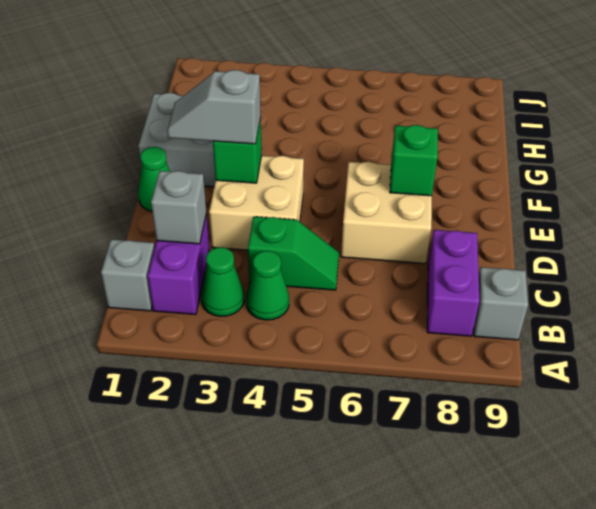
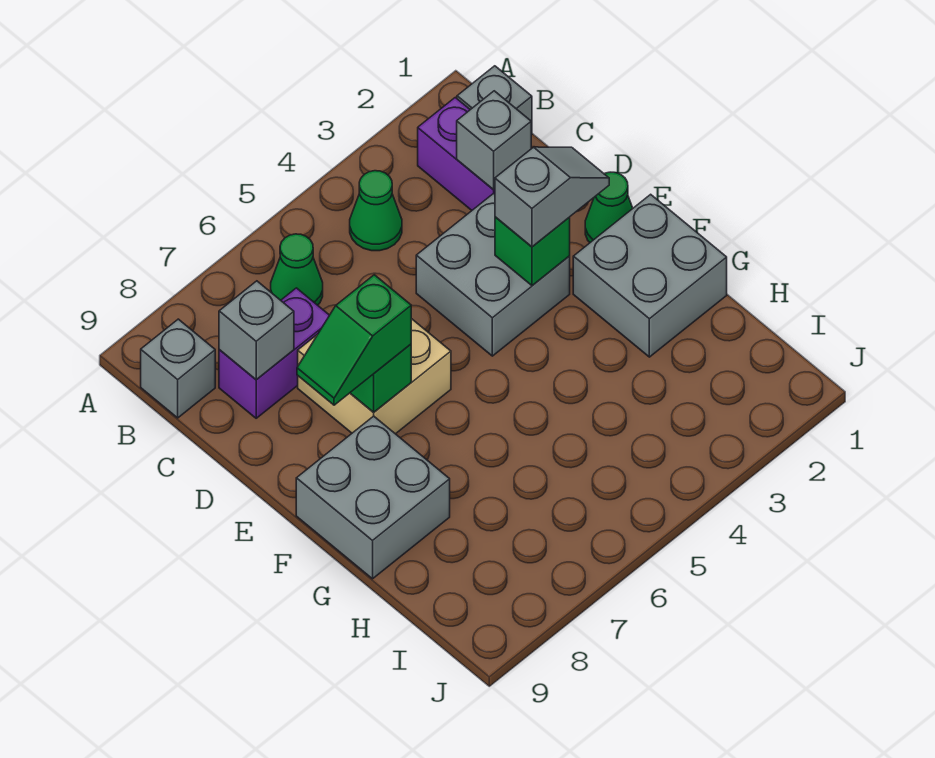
green cone B3 level 1 -> green cone B6 level 1
purple brick B8:C8 level 1 -> purple brick C7:C8 level 1
green slope C4:C5 level 1 top 4 -> green slope E7:E8 level 3 top 7
none -> grey brick C8 level 2
tan brick D3:E4 level 1 -> grey brick D3:E4 level 1
none -> grey brick F8:G9 level 1

